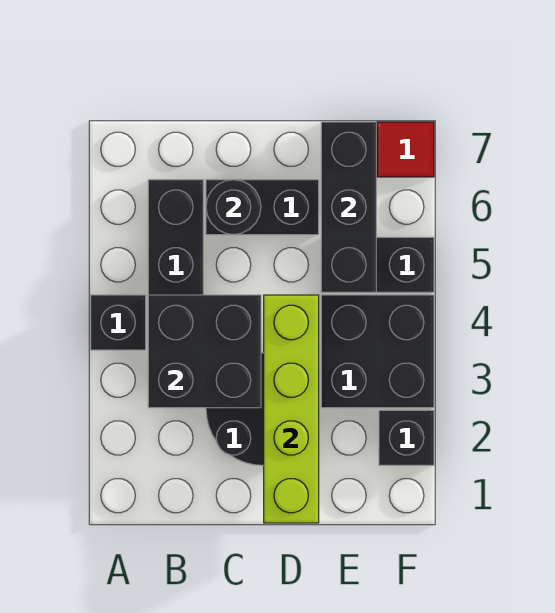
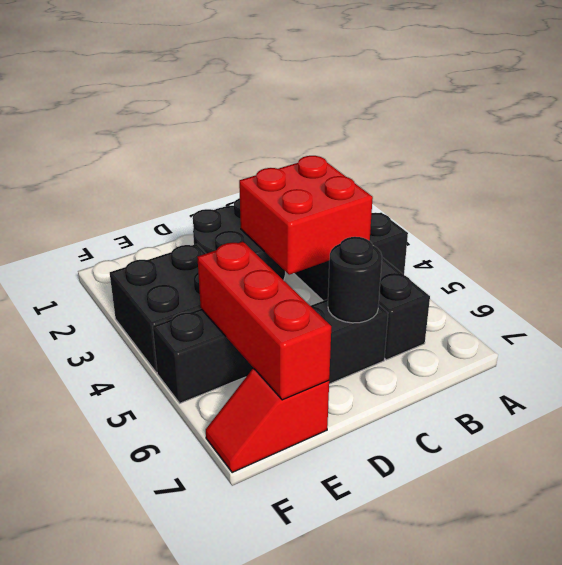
black brick B3:C4 level 2 -> red brick B3:C4 level 2
lime brick D1:D4 level 2 -> none
black brick E5:E7 level 2 -> red brick E5:E7 level 2
black brick F2 level 1 -> none

